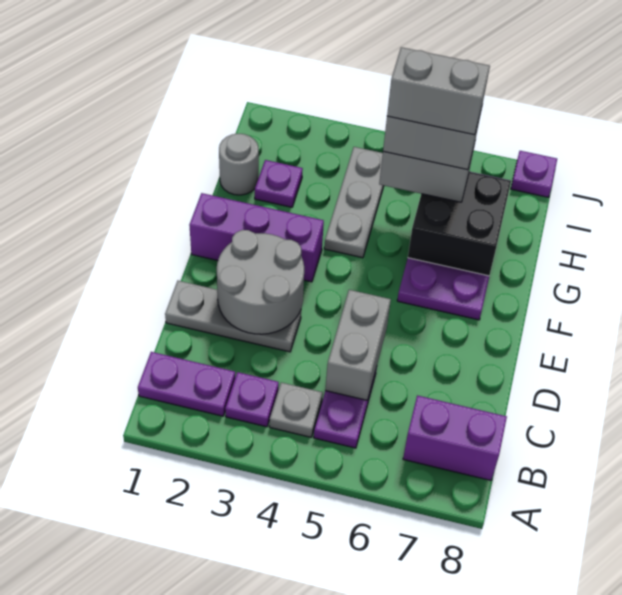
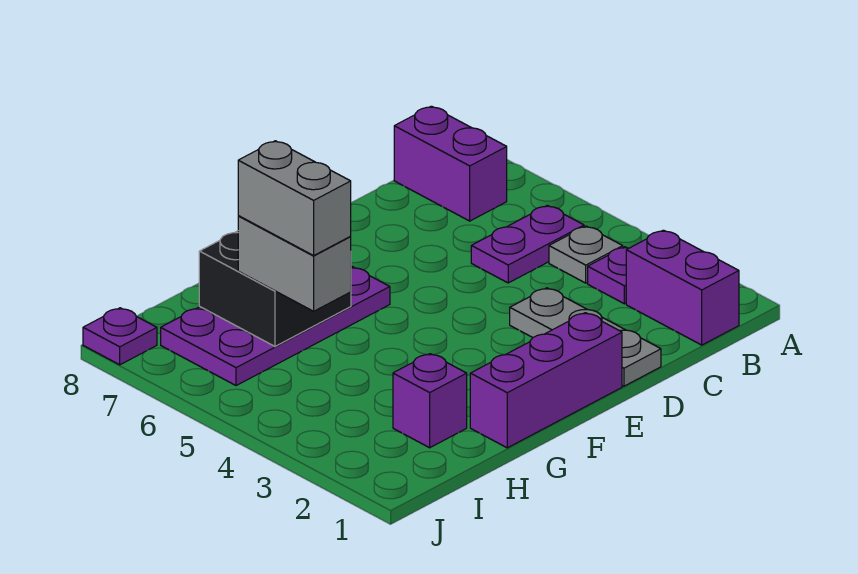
purple plate B1:B2 level 1 -> purple brick B1:B2 level 1
grey brick C5:D5 level 2 -> none
grey round brick D2:E3 level 2 -> none
purple brick F1:F3 level 1 -> purple brick E1:G1 level 1
grey plate G4:I4 level 1 -> none
grey round brick H1 level 1 -> none
purple plate H2 level 1 -> purple brick H2 level 1
grey brick H5:H6 level 5 -> none

